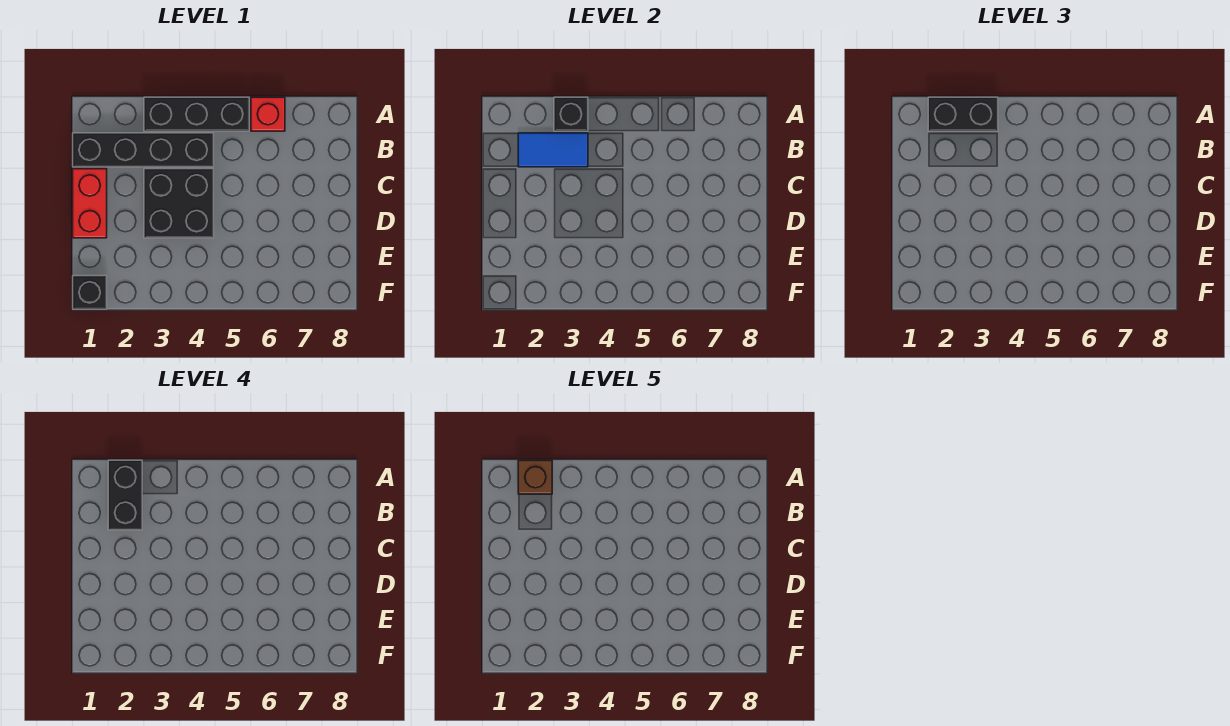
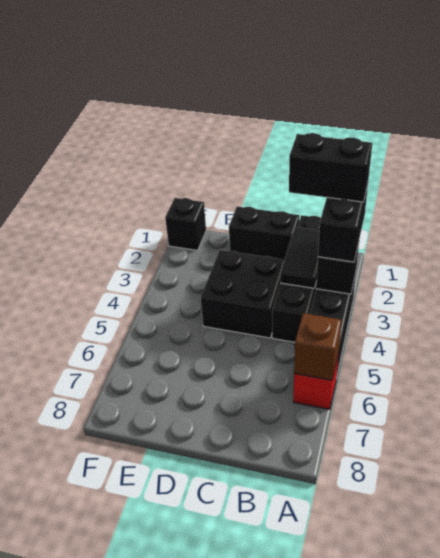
brown brick A2 level 5 -> brown brick A6 level 2
blue tile B2:B3 level 2 -> black tile B2:B3 level 2
red brick C1:D1 level 1 -> black brick C1:D1 level 1

